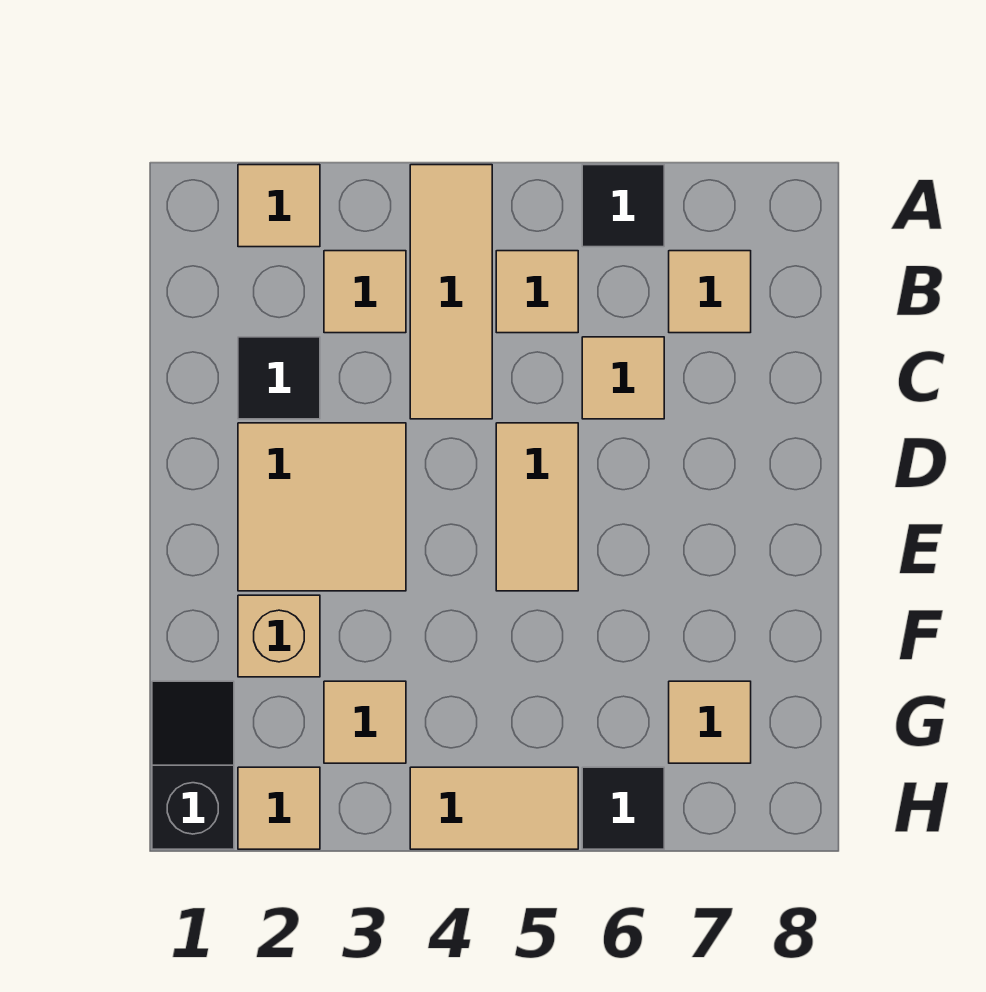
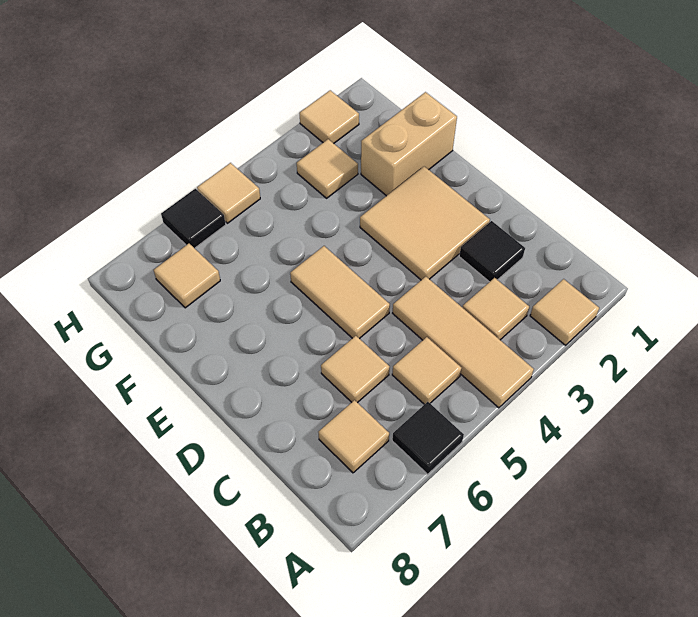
tan brick F2 level 1 -> tan brick F1:F2 level 1
black slope G1:H1 level 1 top H -> none
tan tile H4:H5 level 1 -> tan tile H5 level 1

